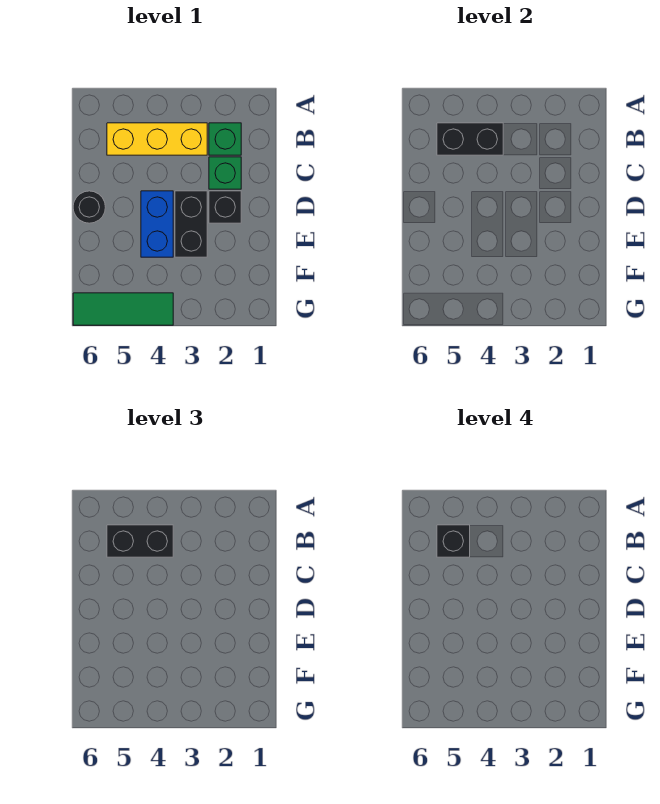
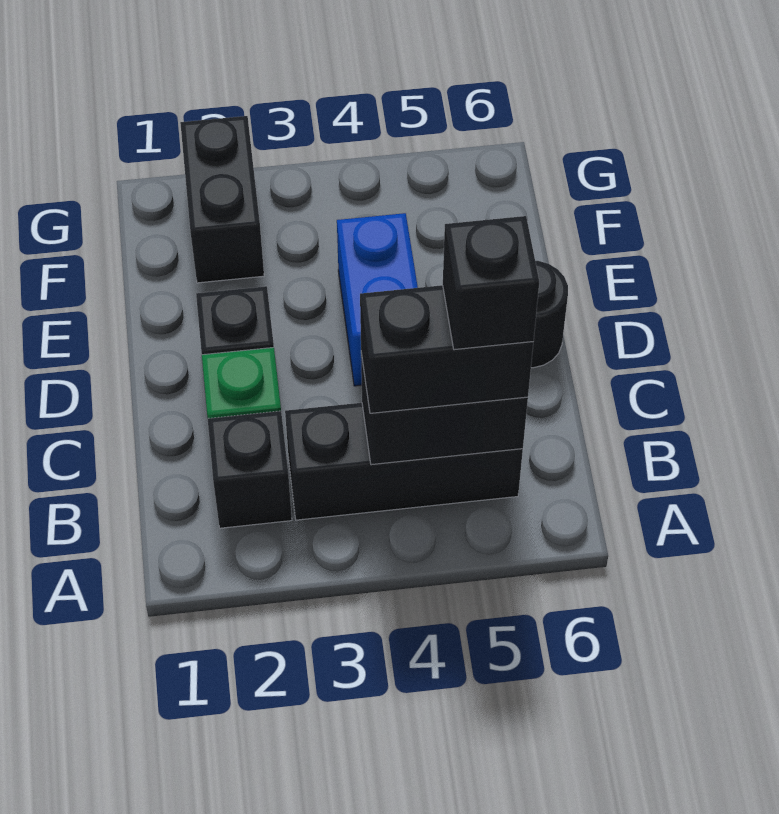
green brick B2 level 1 -> black brick B2 level 1
yellow brick B3:B5 level 1 -> black brick B3:B5 level 1
black brick D3:E3 level 1 -> black brick F2:G2 level 1
green tile G4:G6 level 1 -> none

